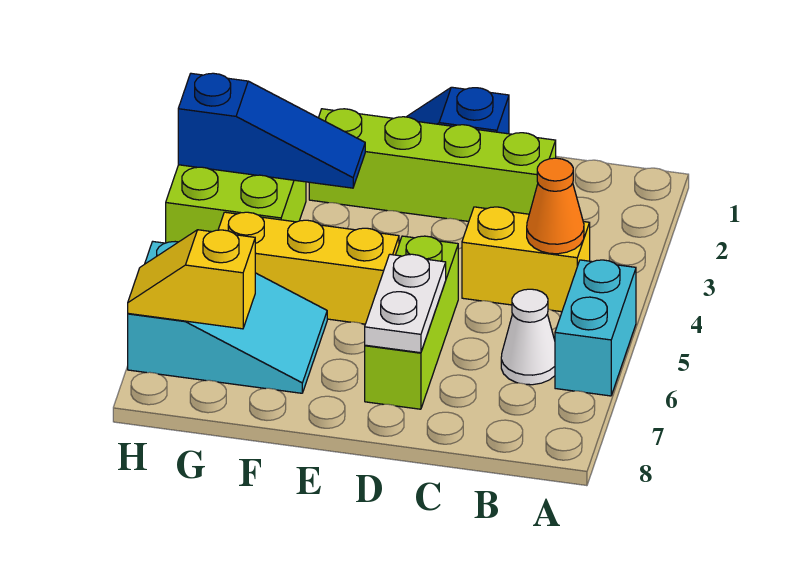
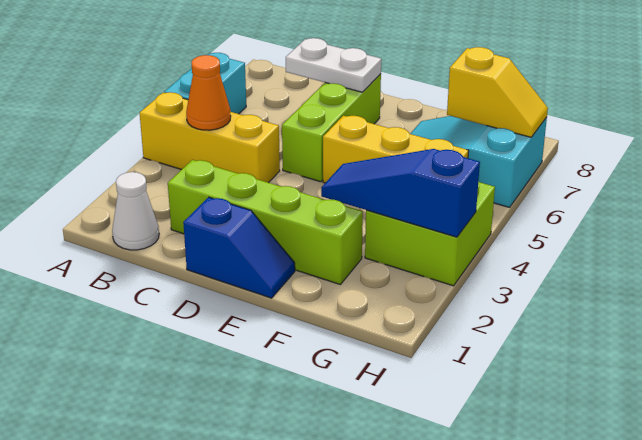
yellow brick B4:C4 level 1 -> yellow brick A4:C4 level 1
white cone B6 level 1 -> white cone B1 level 1
white plate D6:D7 level 2 -> white plate C7:D7 level 2

